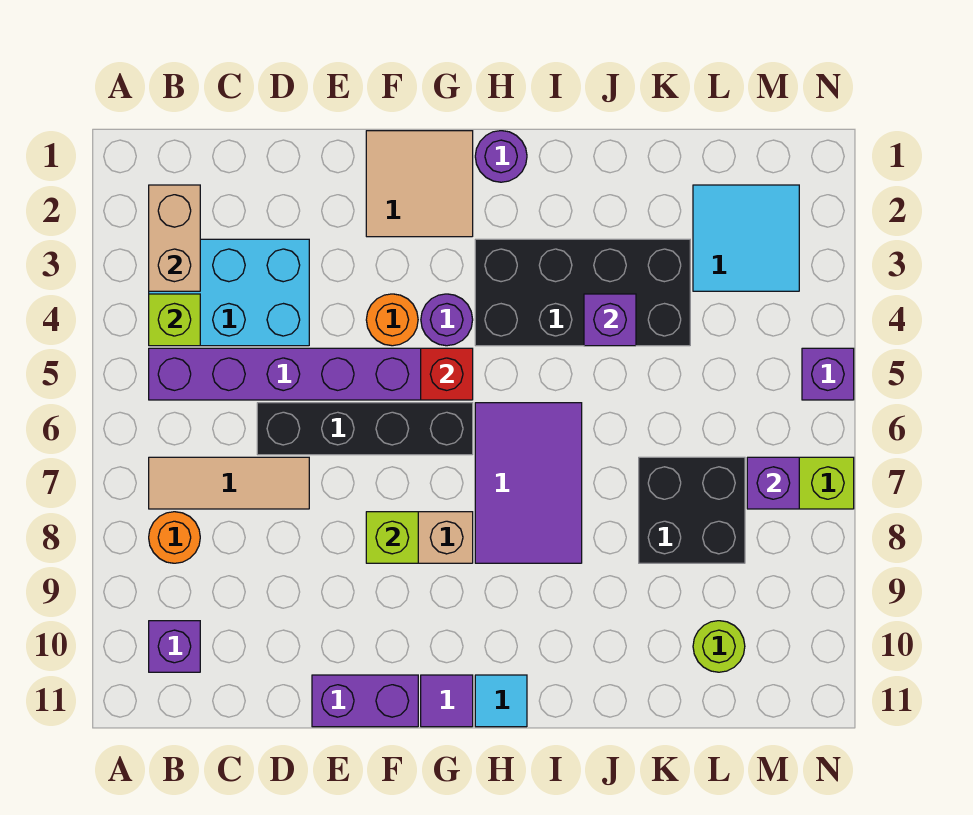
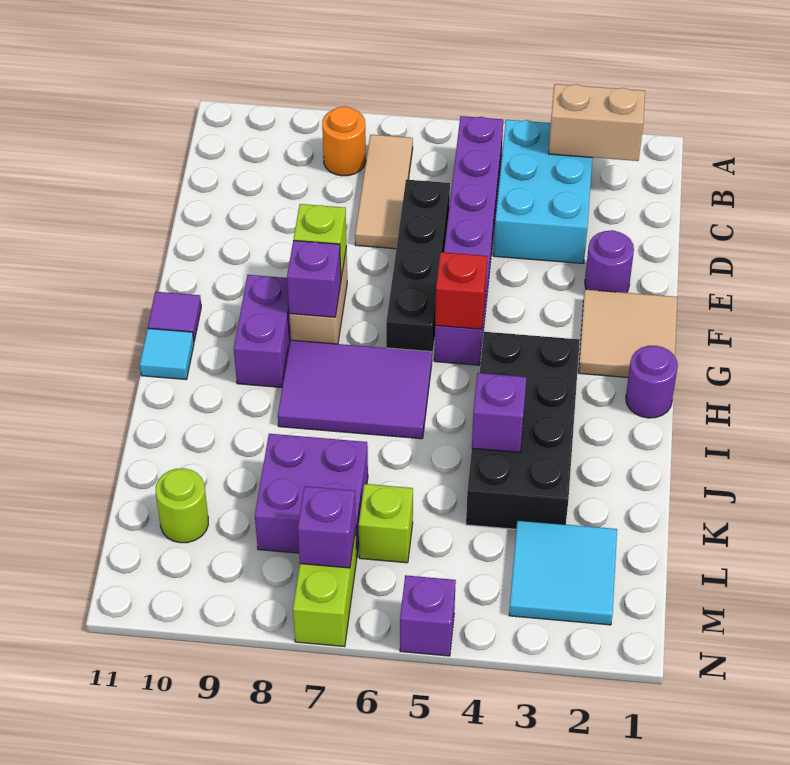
lime brick B4 level 2 -> lime brick L6 level 1
purple brick B10 level 1 -> purple brick G8 level 2
purple brick E11:F11 level 1 -> purple brick G9:H9 level 1
orange round brick F4 level 1 -> none
purple round brick G4 level 1 -> purple round brick E2 level 1
black brick K7:L8 level 1 -> purple brick K7:L8 level 1

